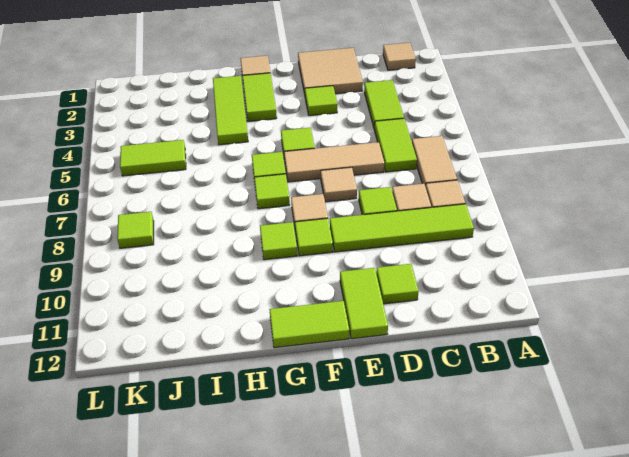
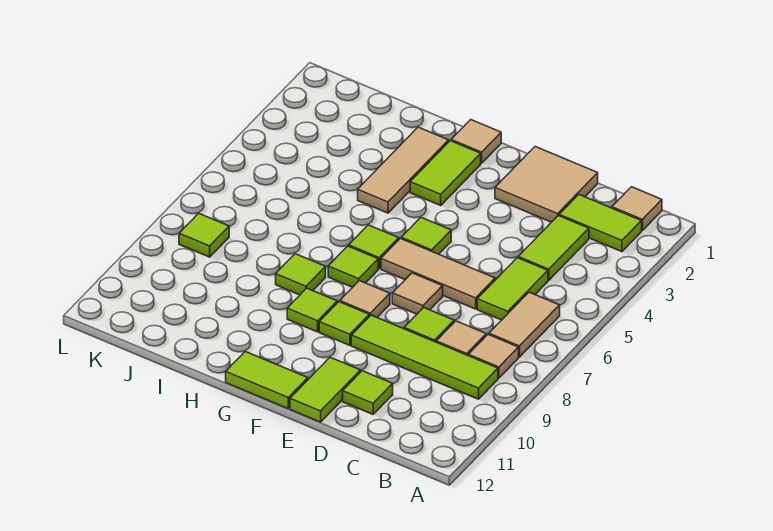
lime tile E3 level 1 -> lime tile H8 level 1
lime tile H2:H4 level 1 -> tan tile H2:H4 level 1
lime tile J5:K5 level 1 -> lime tile B2:C2 level 1

